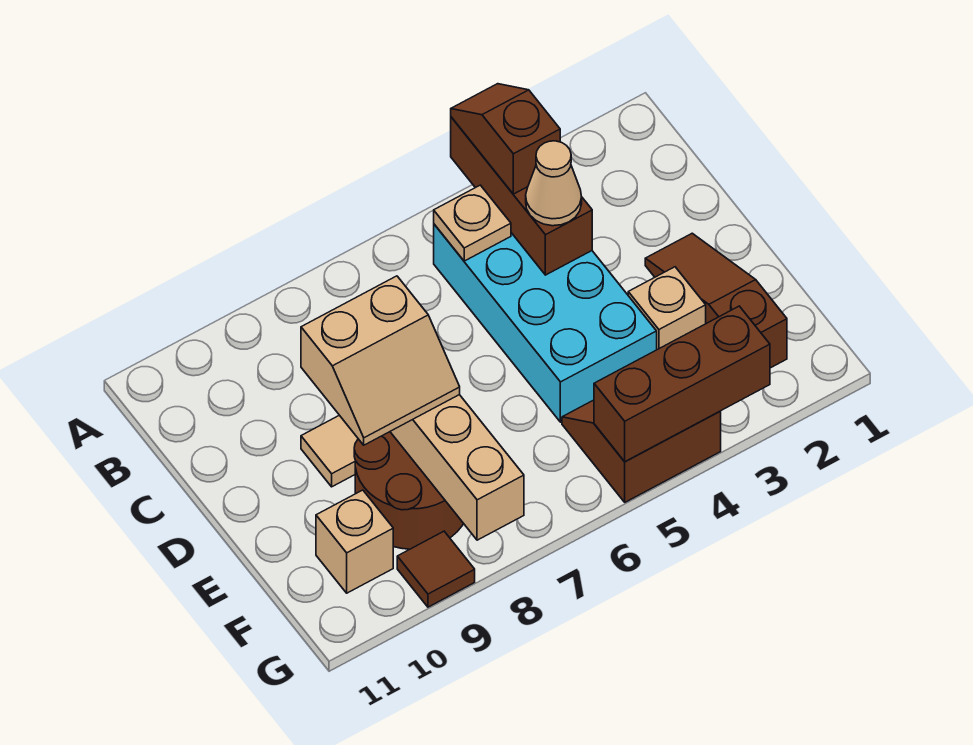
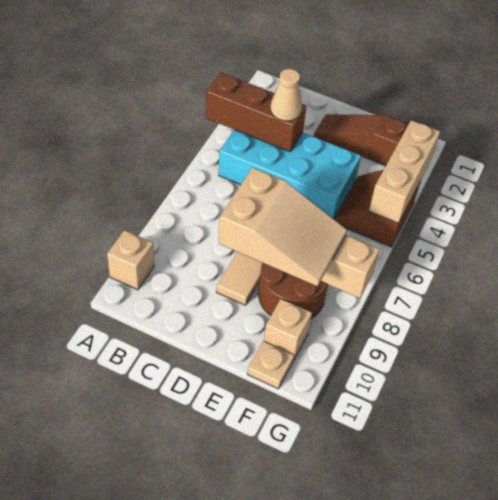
brown slope A4:B4 level 3 top B -> none
tan plate B5 level 2 -> tan plate F11 level 1
tan slope D8:E9 level 3 top D -> tan slope D8:F9 level 3 top D
tan brick E3 level 1 -> tan brick A10 level 1
brown brick G3:G5 level 2 -> tan brick G3:G5 level 2
brown tile G9 level 1 -> none

